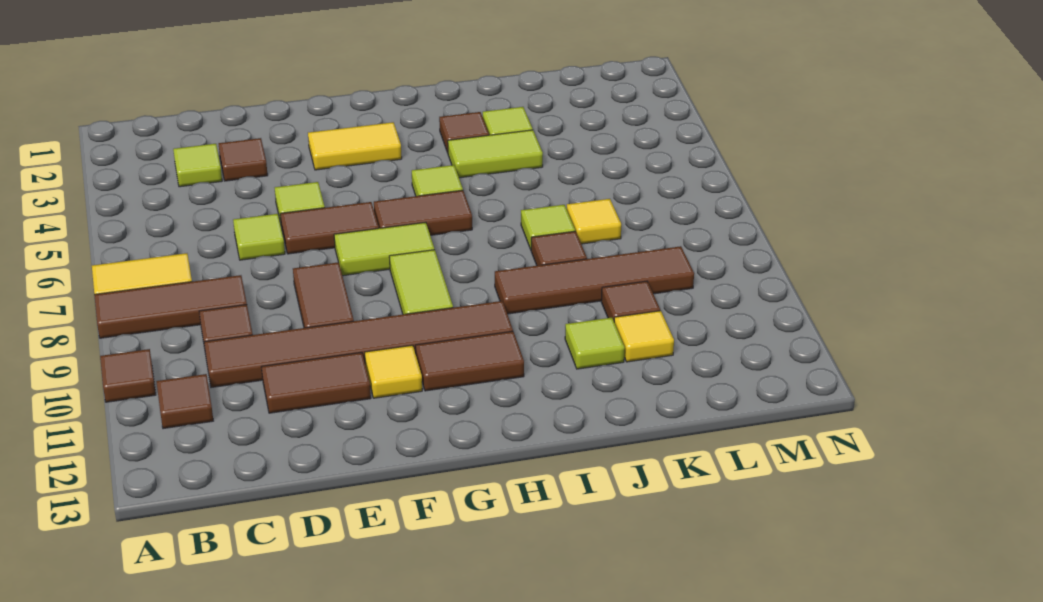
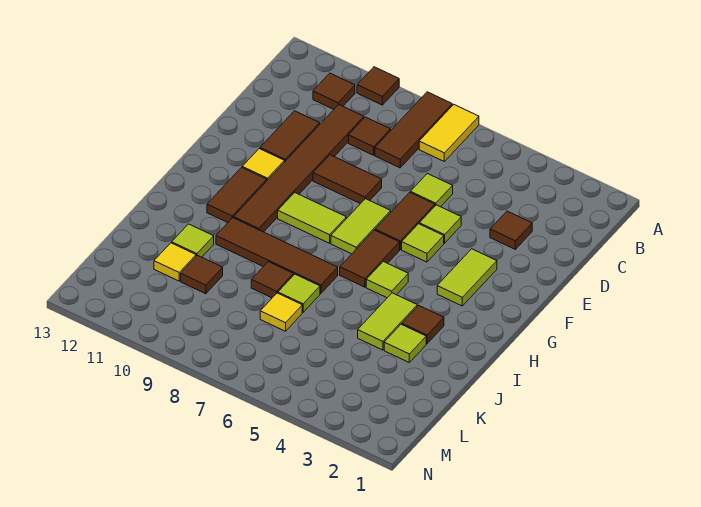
lime tile C3 level 1 -> lime tile F5 level 1
yellow tile F3:G3 level 1 -> lime tile F3:G3 level 1
brown tile I9:L9 level 1 -> brown tile I7:I10 level 1

